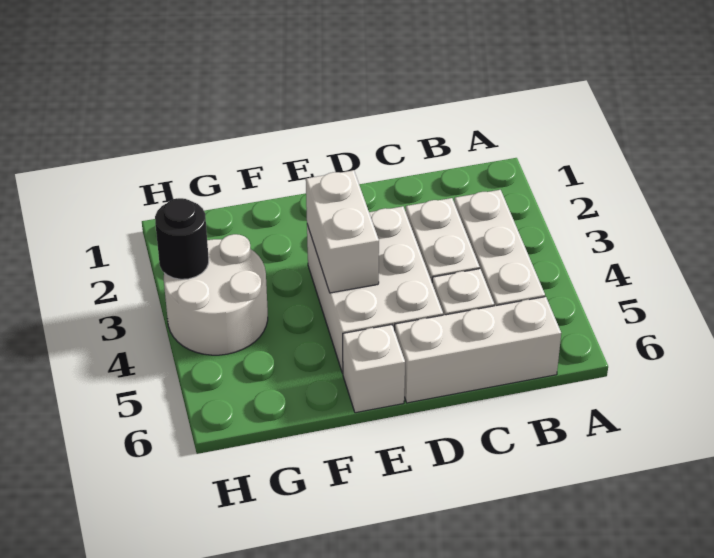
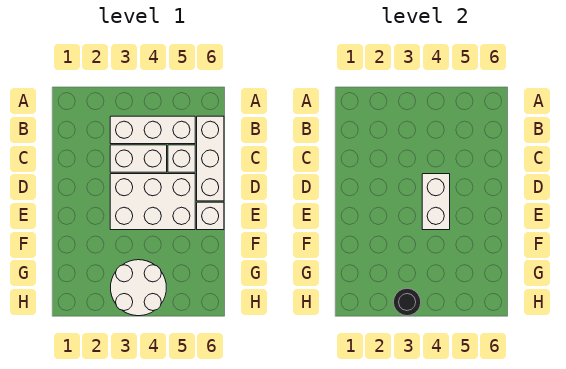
white brick E3:E4 level 2 -> white brick D4:E4 level 2

